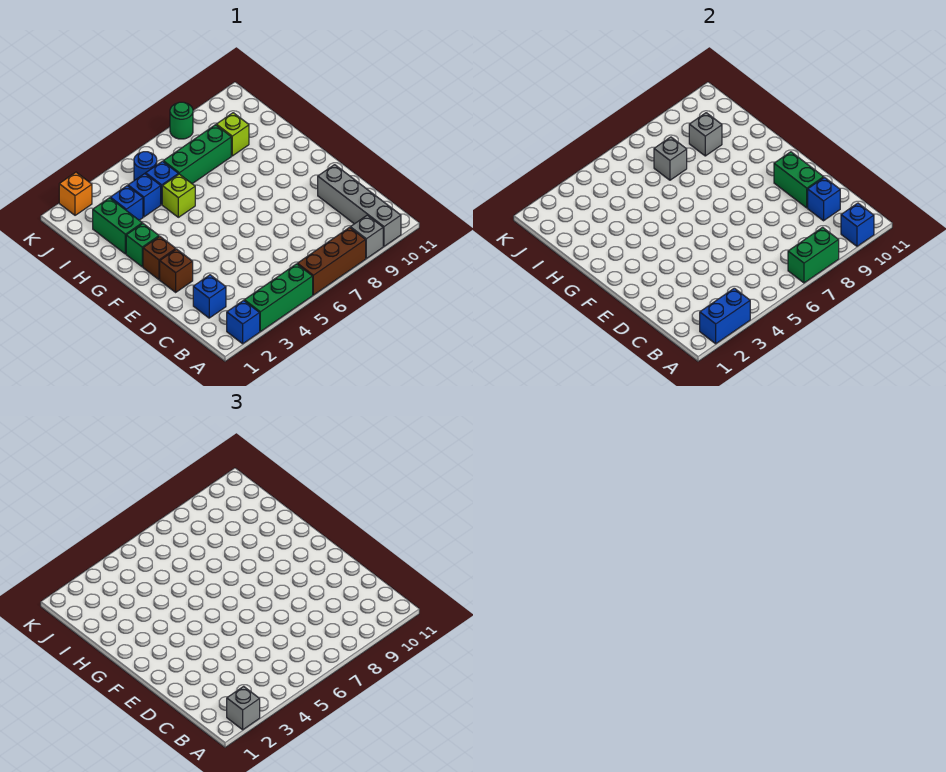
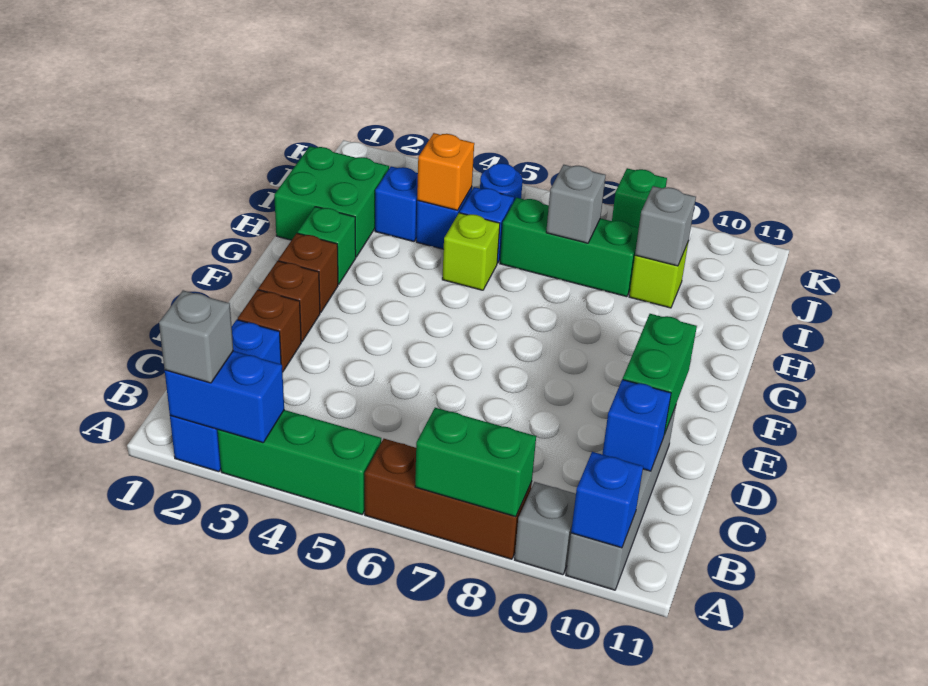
none -> brown brick D2 level 1
green brick H2:I2 level 1 -> green brick H1:I2 level 1
orange brick K2 level 1 -> orange brick I4 level 2
green round brick K8 level 1 -> green brick K8 level 1

